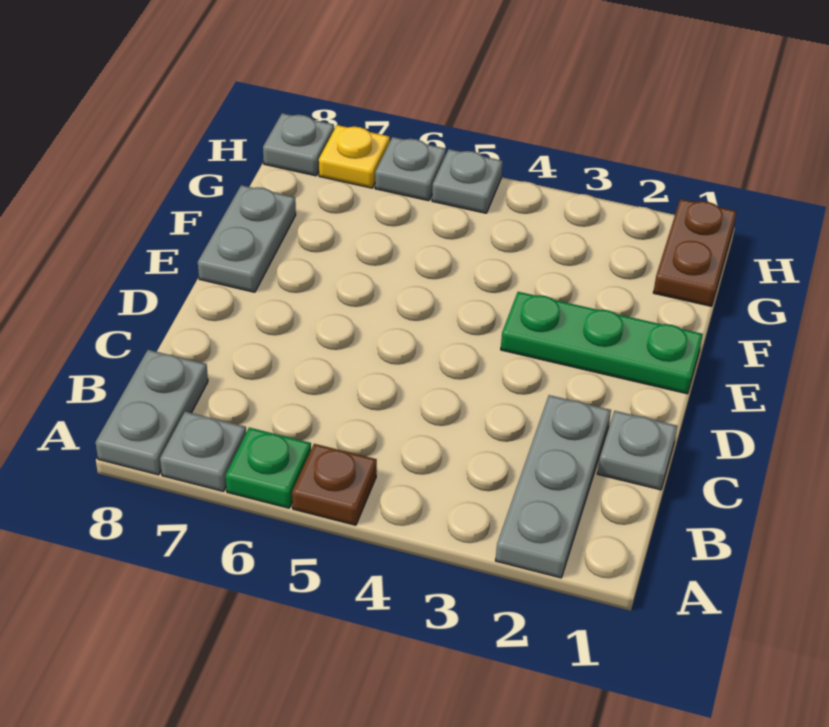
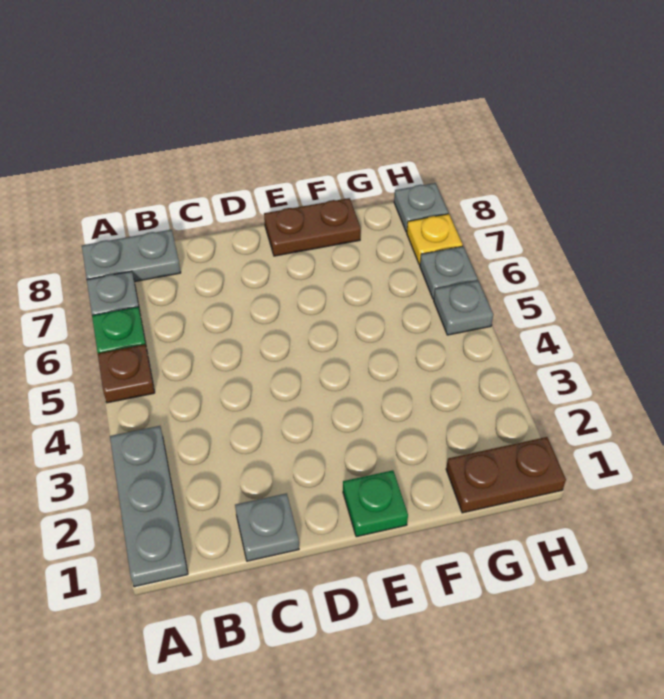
grey plate A2:C2 level 1 -> grey plate A1:A3 level 1
green plate E1:E3 level 1 -> green plate E1 level 1
grey plate E8:F8 level 1 -> brown plate E8:F8 level 1

